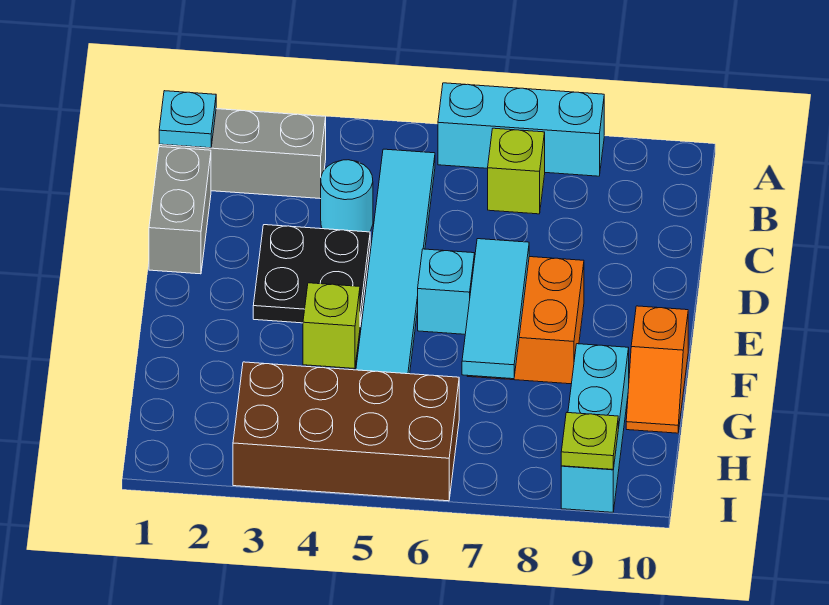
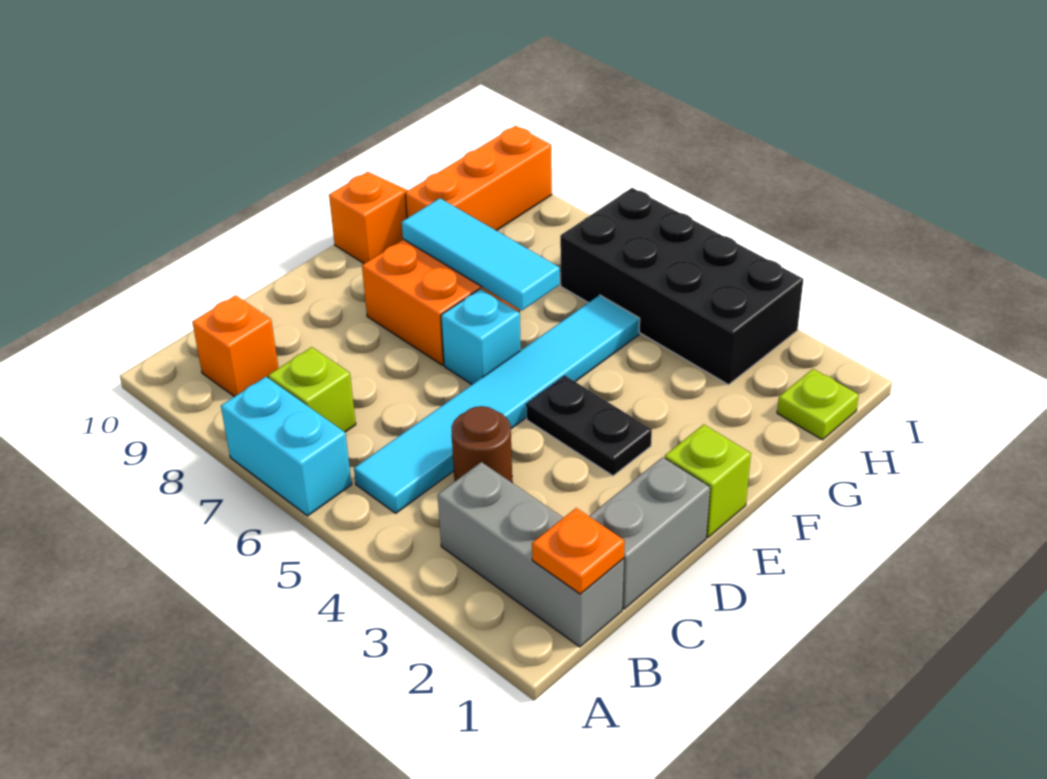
cyan brick A6:A8 level 1 -> cyan brick A6:A7 level 1
cyan plate B1 level 2 -> orange plate B1 level 2
none -> orange brick B9 level 1
cyan round brick C4 level 1 -> brown round brick C4 level 1
black plate D3:E4 level 1 -> black plate E3:E4 level 1
cyan tile E7:G7 level 2 -> cyan tile F6:F8 level 2
lime brick F4 level 1 -> lime brick E1 level 1
cyan brick G9:I9 level 1 -> orange brick G9:I9 level 1
brown brick H3:I6 level 1 -> black brick H3:I6 level 1
lime plate I9 level 2 -> lime plate H1 level 1

